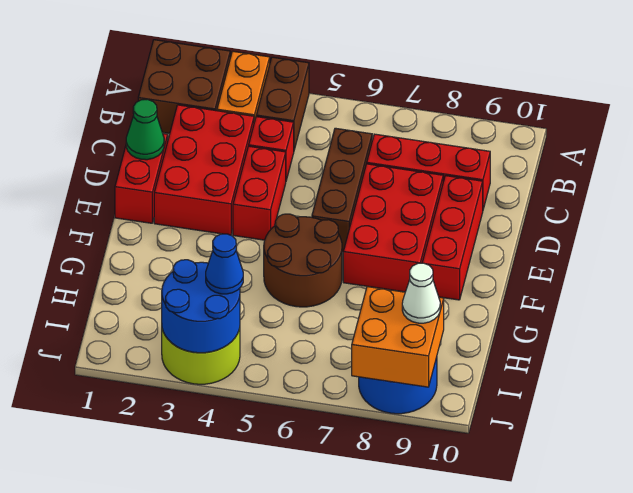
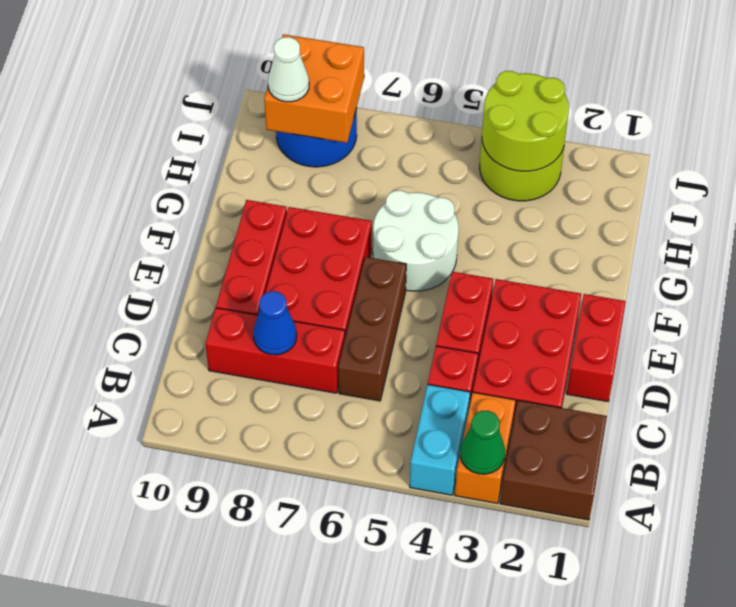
brown brick A4:B4 level 1 -> cyan brick A4:B4 level 1
green cone D1 level 2 -> green cone A3 level 2
brown round brick F5:G6 level 1 -> white round brick F5:G6 level 1
blue round brick I3:J4 level 2 -> lime round brick I3:J4 level 2
blue cone I4 level 3 -> blue cone C8 level 2

